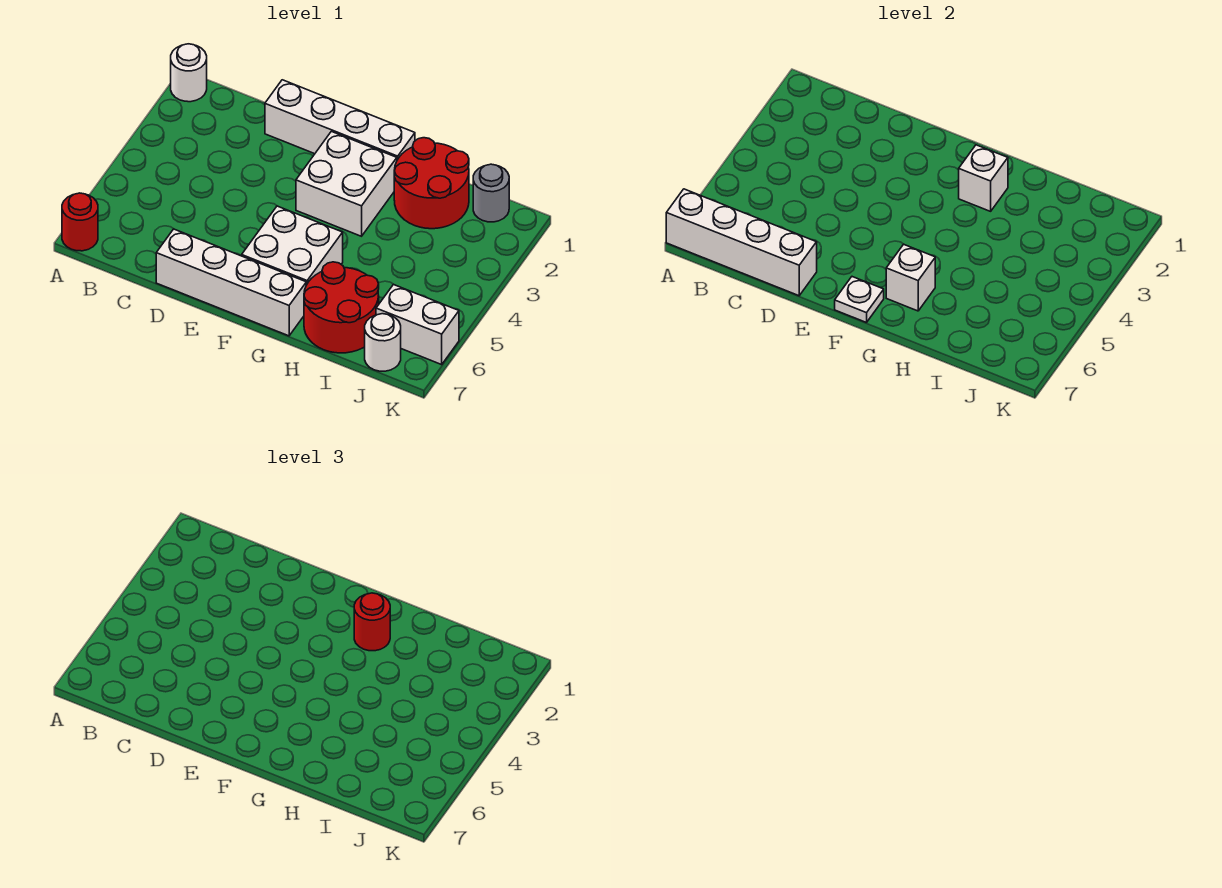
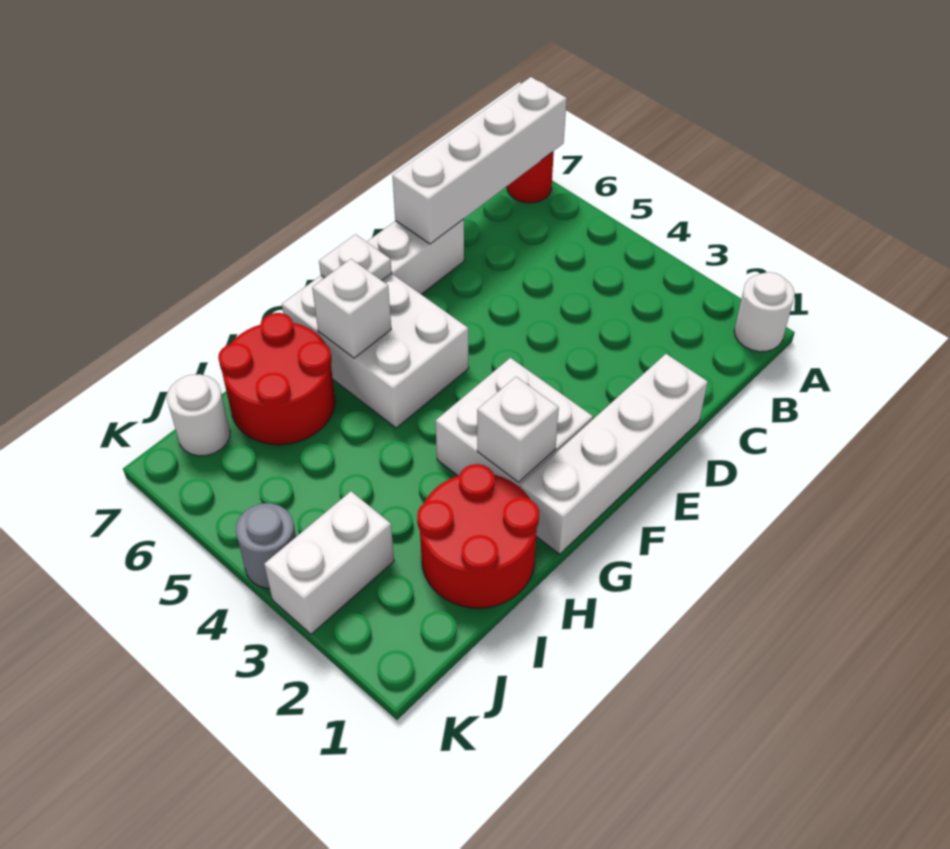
red round brick G2 level 3 -> none
grey round brick J1 level 1 -> grey round brick K4 level 1
white brick J6:K6 level 1 -> white brick J3:K3 level 1

